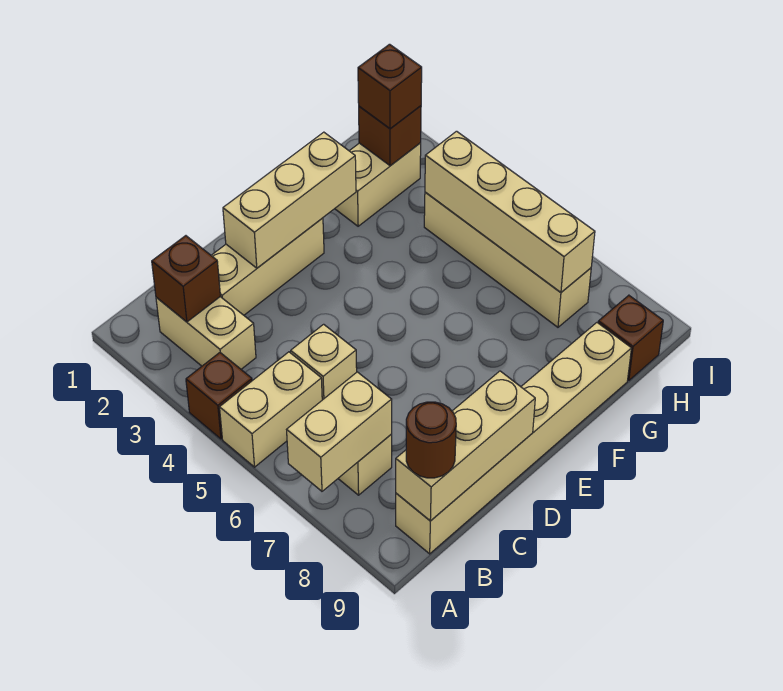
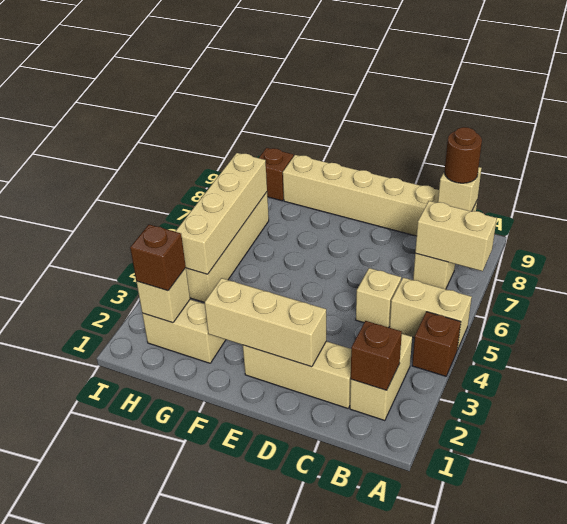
tan brick B9:D9 level 2 -> tan brick B9 level 2
brown brick H2 level 2 -> tan brick H2 level 2

